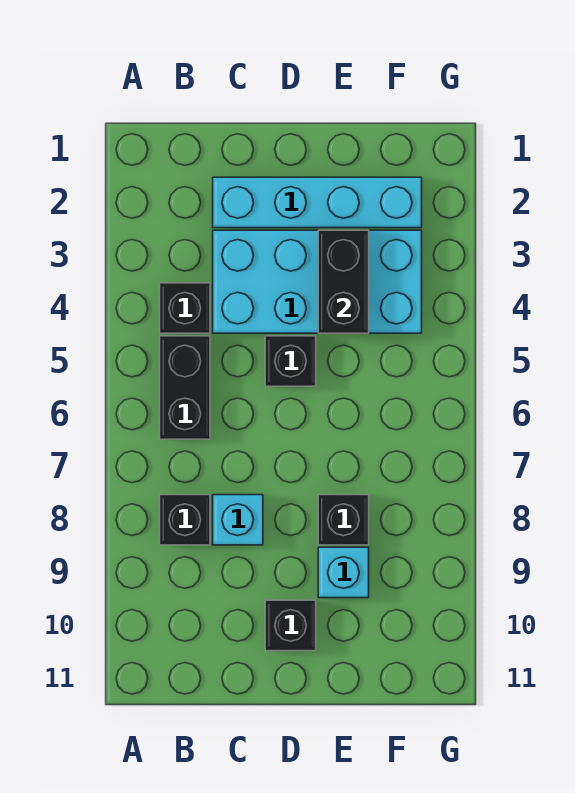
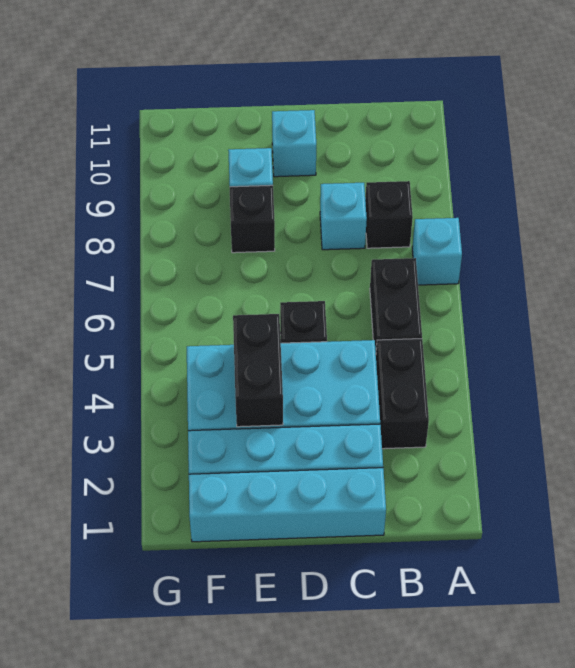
none -> cyan brick A7 level 1
black brick B4 level 1 -> black brick B3:B4 level 1
none -> cyan brick C1:F1 level 1
black brick D10 level 1 -> cyan brick D10 level 1

